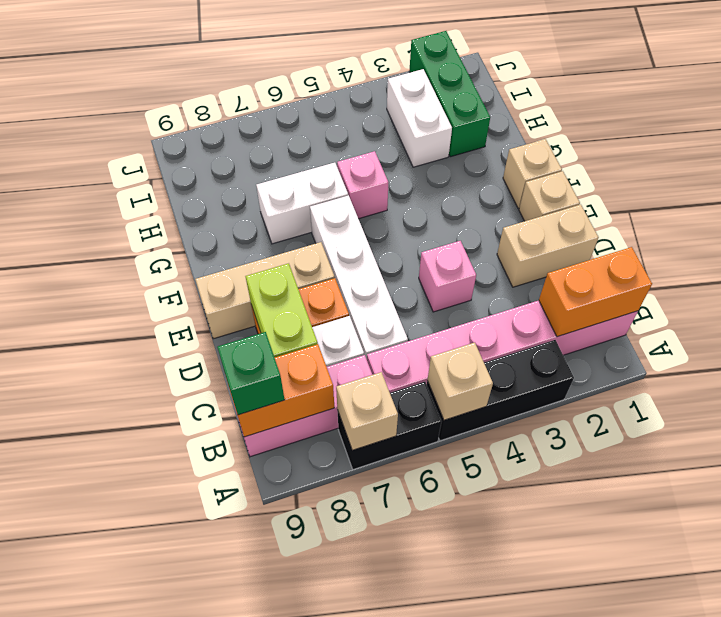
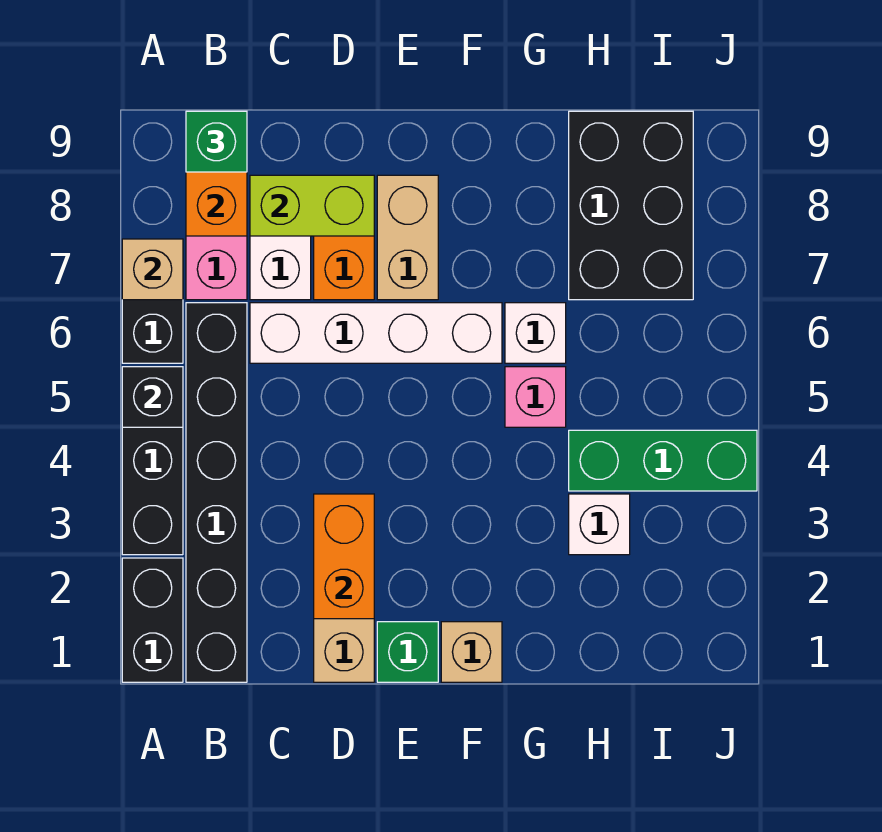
none -> black brick A1:A2 level 1
tan brick A5 level 2 -> black brick A5 level 2
pink brick B1:B6 level 1 -> black brick B1:B6 level 1
orange brick B1:B2 level 2 -> orange brick D2:D3 level 2
pink brick D4 level 1 -> none
tan brick E1 level 1 -> green brick E1 level 1
tan brick E7:E9 level 1 -> tan brick E7:E8 level 1
white brick G6:G7 level 1 -> white brick G6 level 1
green brick H2:J2 level 1 -> green brick H4:J4 level 1
white brick H3:I3 level 1 -> white brick H3 level 1
none -> black brick H7:I9 level 1

